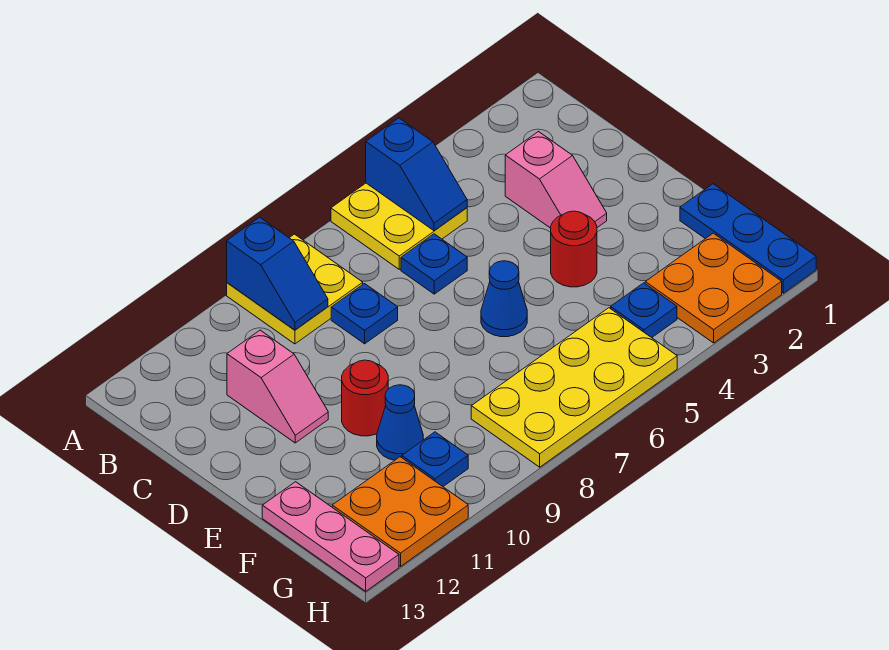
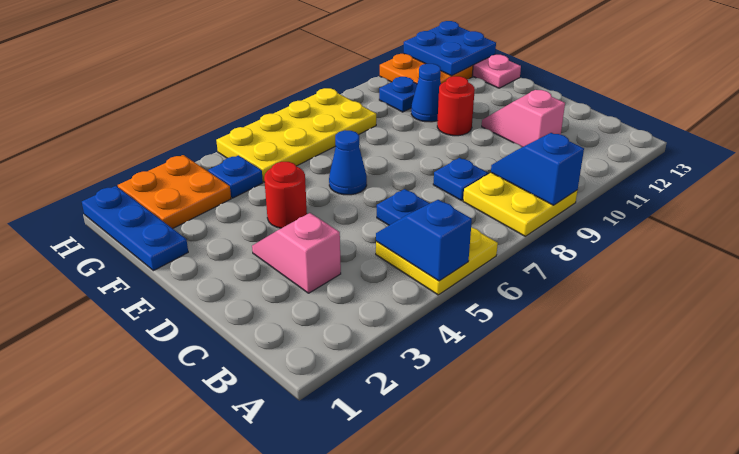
none -> blue plate G12:H13 level 2

